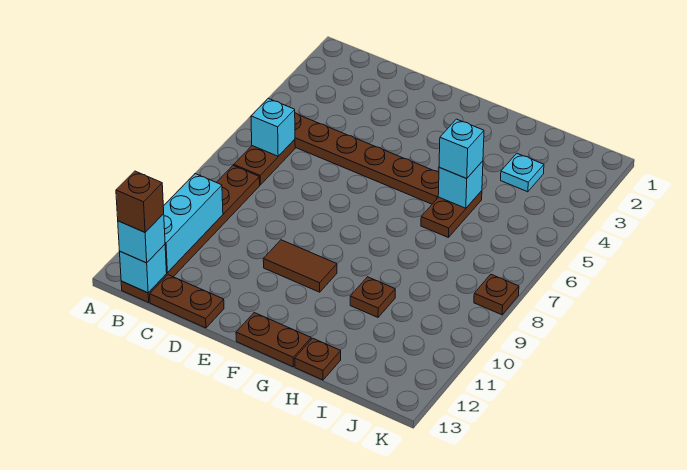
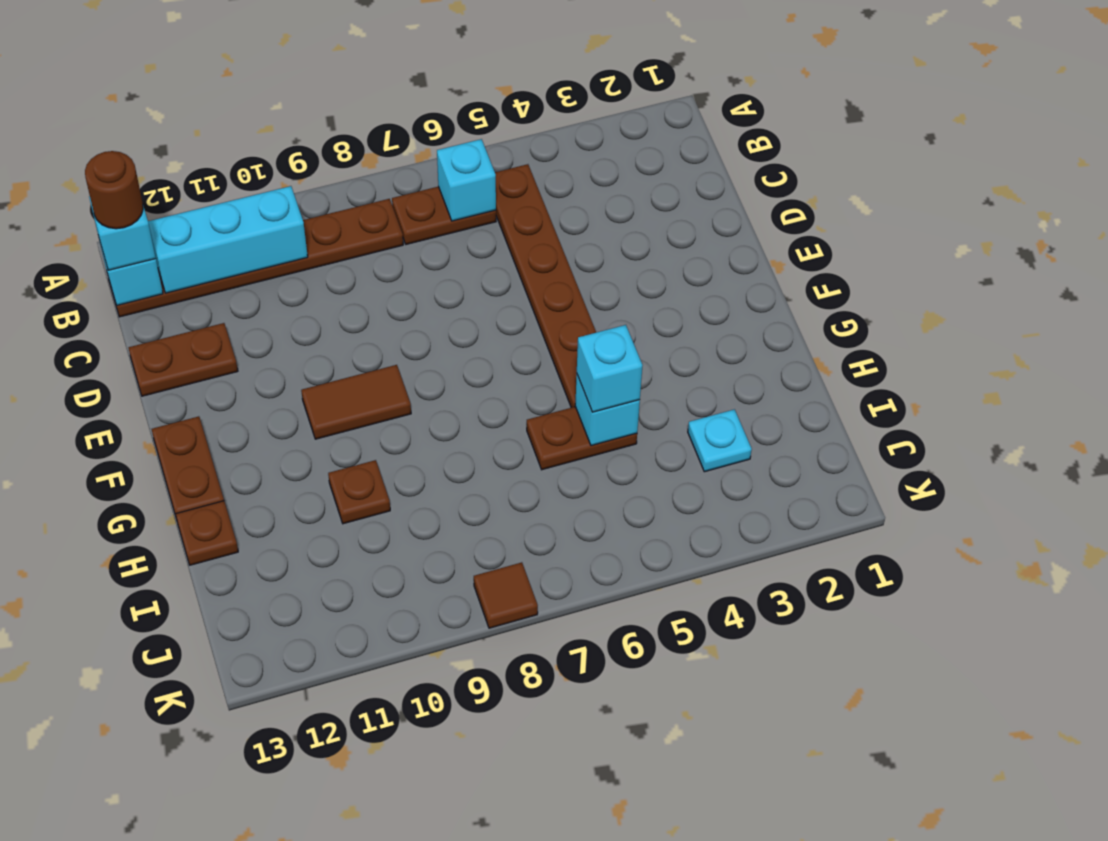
brown brick B13 level 4 -> brown round brick B13 level 4
brown plate C13:D13 level 1 -> brown plate D12:D13 level 1
brown tile E10:F10 level 1 -> brown tile F9:F10 level 1
brown plate K8 level 1 -> brown tile K8 level 1

